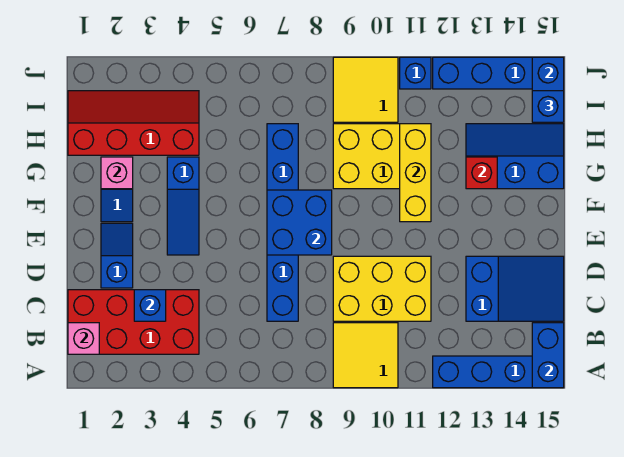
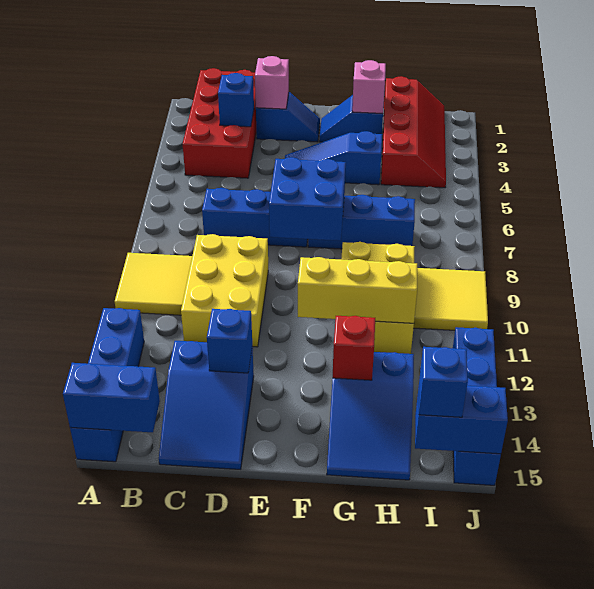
pink brick B1 level 2 -> pink brick D2 level 2
blue slope G13:H15 level 1 top G -> blue slope G13:H15 level 1 top 13
blue brick J11 level 1 -> blue brick D13 level 2

